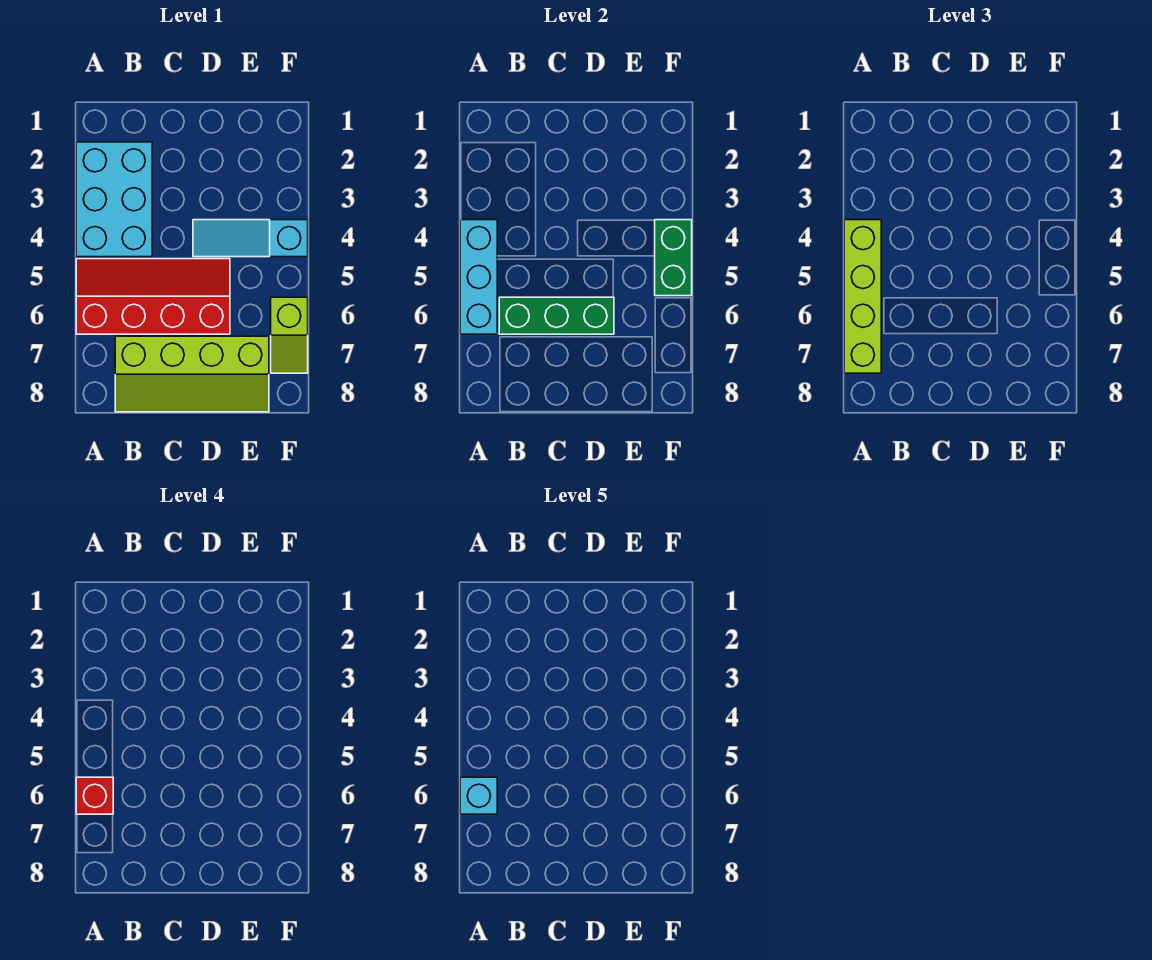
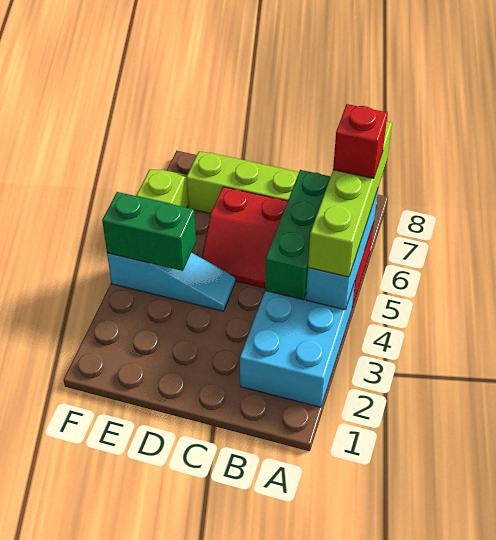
cyan brick A6 level 5 -> none
green brick B6:D6 level 2 -> green brick B4:B6 level 2
green brick F4:F5 level 2 -> green brick E4:F4 level 2

